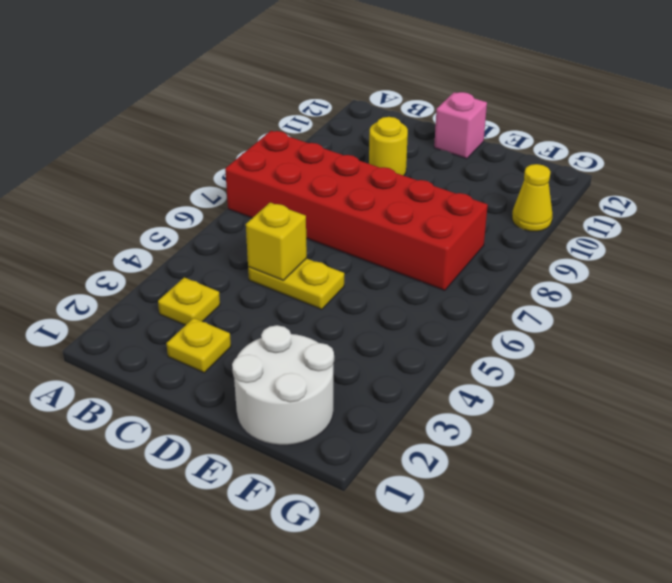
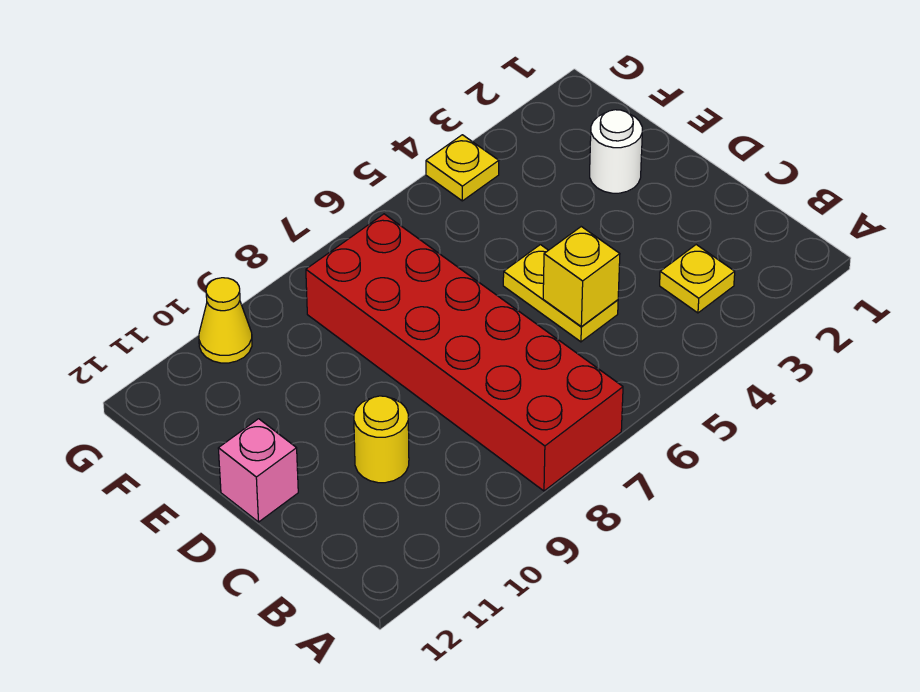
yellow plate C2 level 1 -> yellow plate G4 level 1
white round brick E1:F2 level 1 -> white round brick E2 level 1

